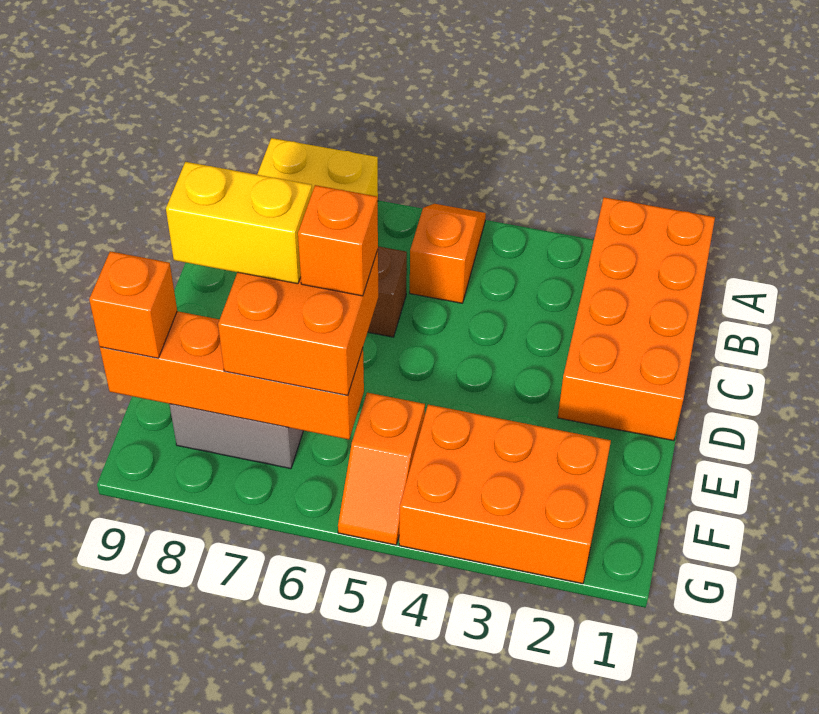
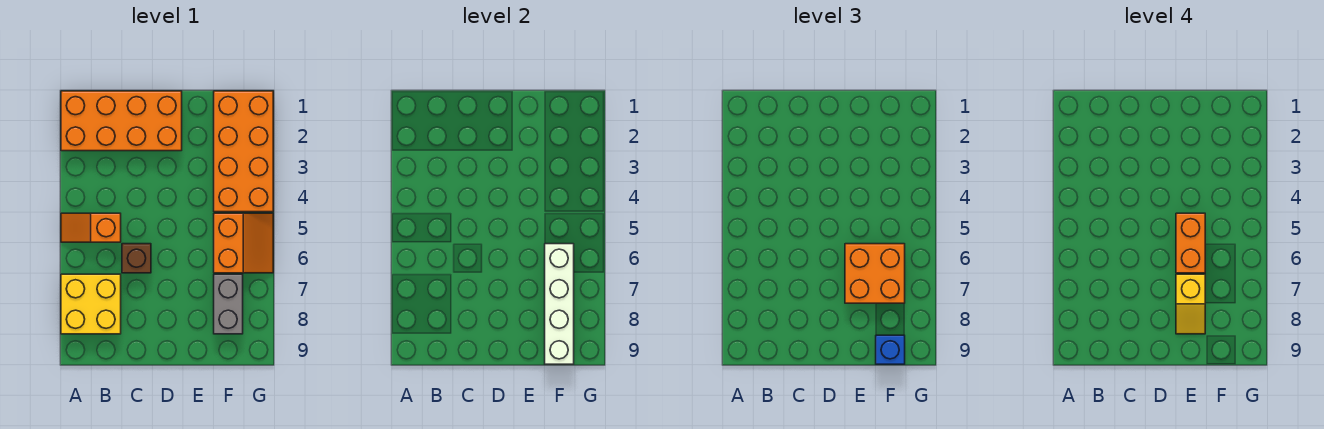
orange brick E6 level 4 -> orange brick E5:E6 level 4
yellow brick E7:E8 level 4 -> yellow slope E7:E8 level 4 top 7
orange brick F2:G4 level 1 -> orange brick F1:G4 level 1
orange slope F5:G5 level 1 top F -> orange slope F5:G6 level 1 top F
orange brick F6:F9 level 2 -> white brick F6:F9 level 2
orange brick F9 level 3 -> blue brick F9 level 3

